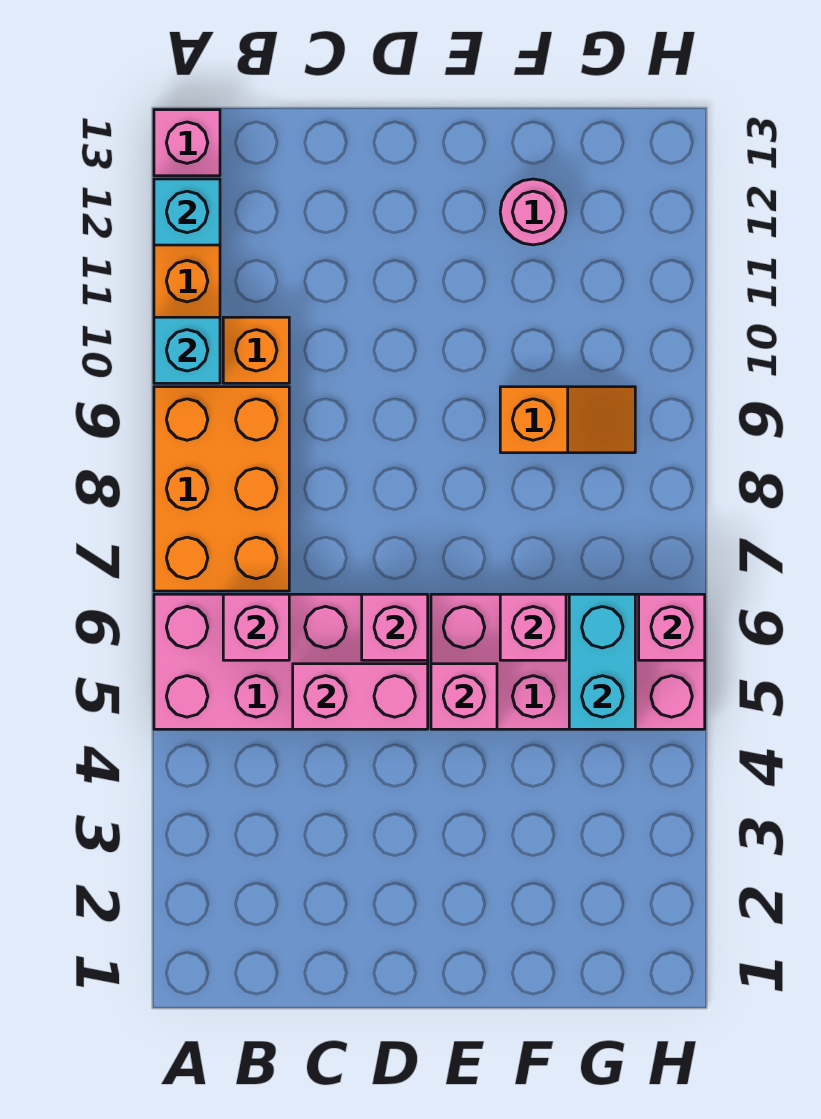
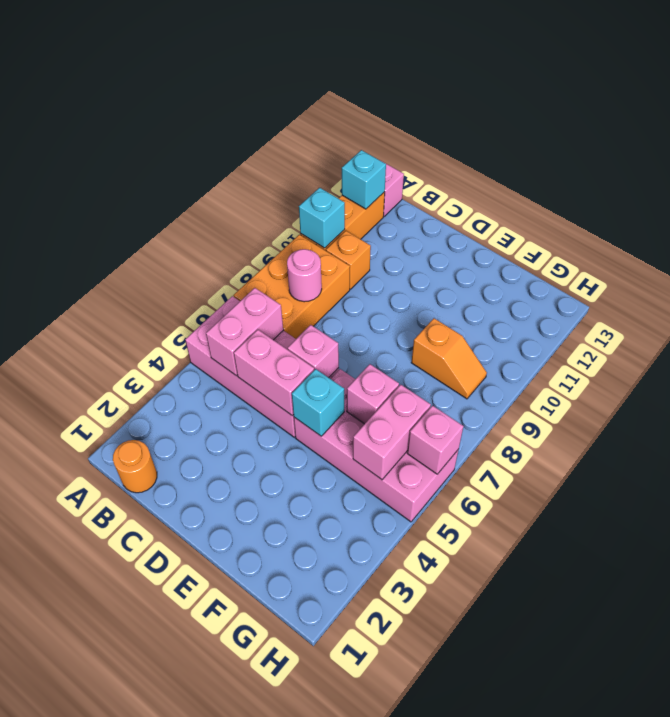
none -> orange round brick B1 level 1
pink brick B6 level 2 -> pink brick B5:B6 level 2
pink brick E5 level 2 -> cyan brick E5 level 2
pink round brick F12 level 1 -> pink round brick B8 level 2
cyan brick G5:G6 level 2 -> pink brick G5:G6 level 2

